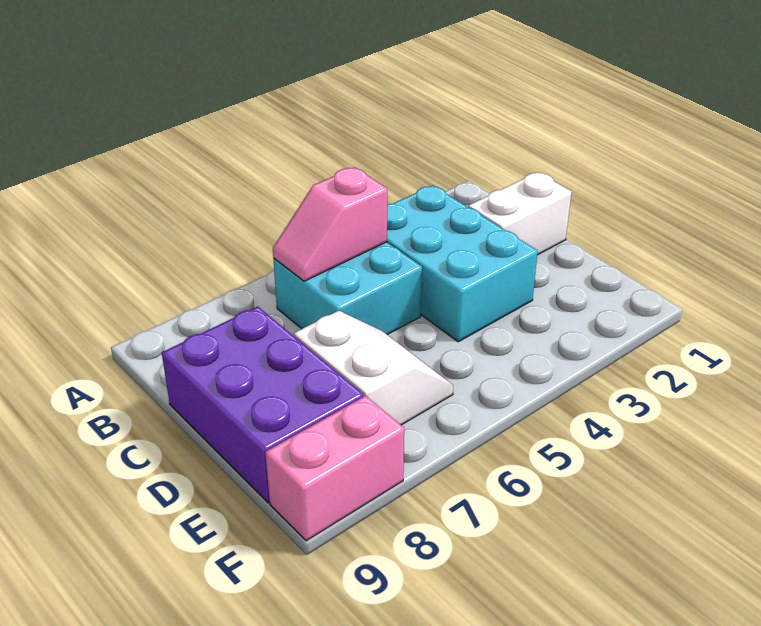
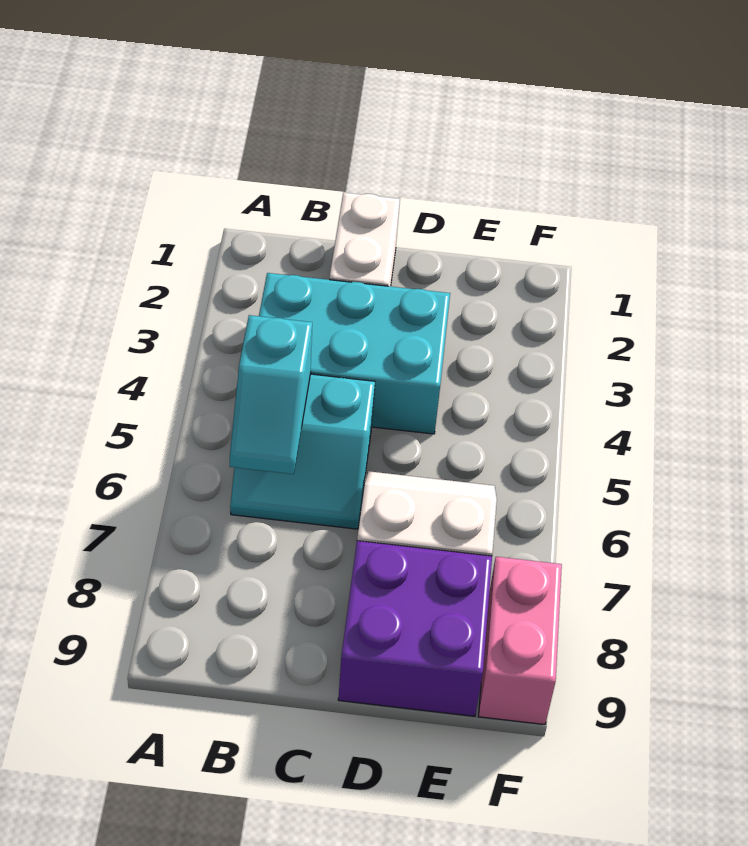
cyan brick B5:C6 level 1 -> cyan slope B5:C6 level 1 top 5
pink slope B5:B6 level 2 top 5 -> cyan slope B5:B6 level 2 top 5
purple brick C8:E9 level 1 -> purple brick D8:E9 level 1

